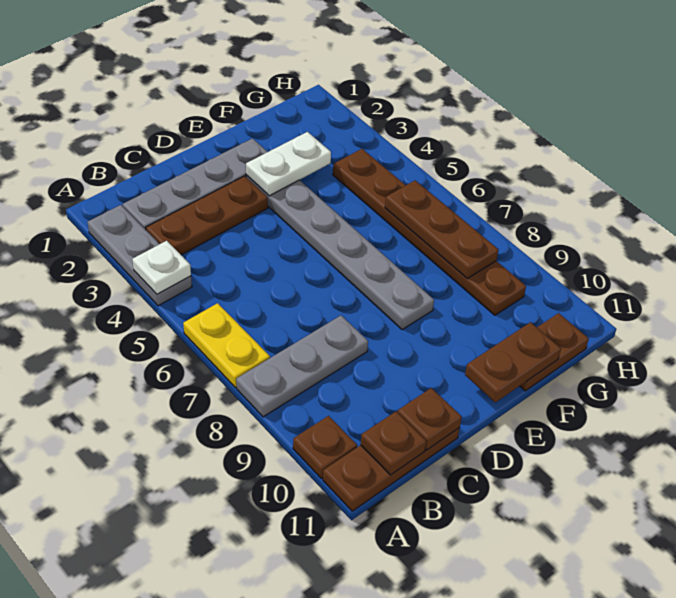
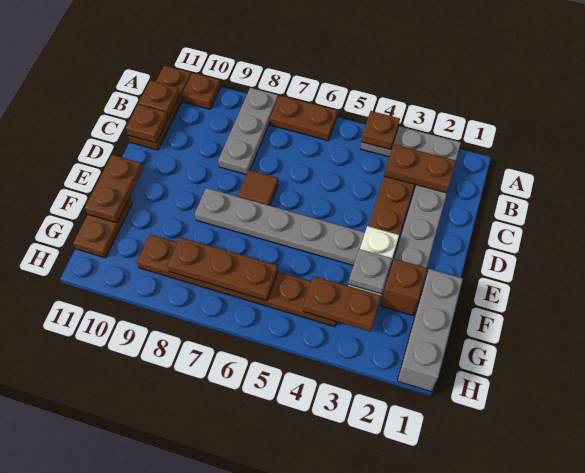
white plate A4 level 2 -> brown plate A4 level 2
yellow plate A6:A7 level 1 -> brown plate A6:A7 level 1
none -> brown plate B2:B3 level 2
none -> brown tile D7 level 1
none -> grey brick F1:H1 level 1
none -> brown brick F2 level 1
none -> grey plate F3 level 3
none -> brown plate G3:G4 level 2

